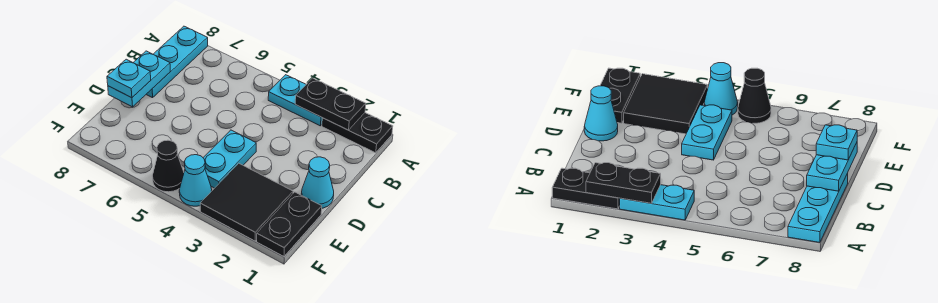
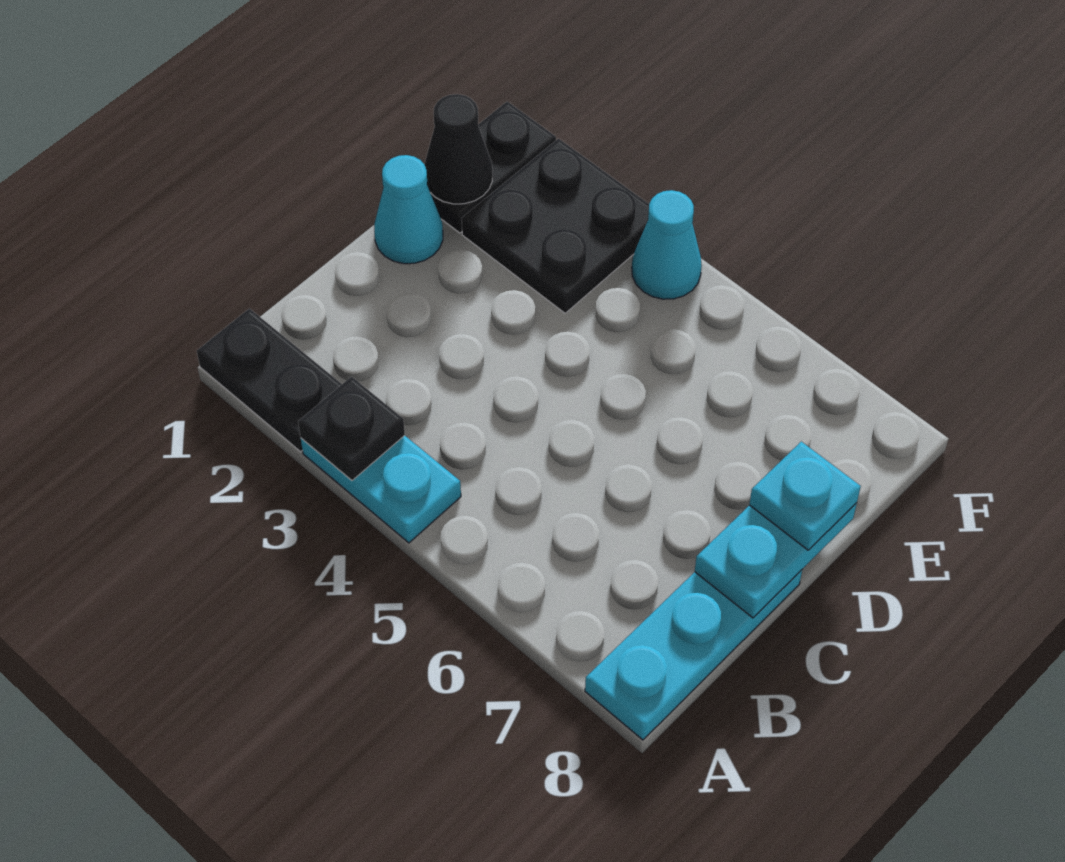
black plate A2:A3 level 2 -> black plate A3 level 2
cyan plate D4:E4 level 1 -> none
black tile E2:F3 level 1 -> black plate E2:F3 level 1
black cone F5 level 1 -> black cone E1 level 2

